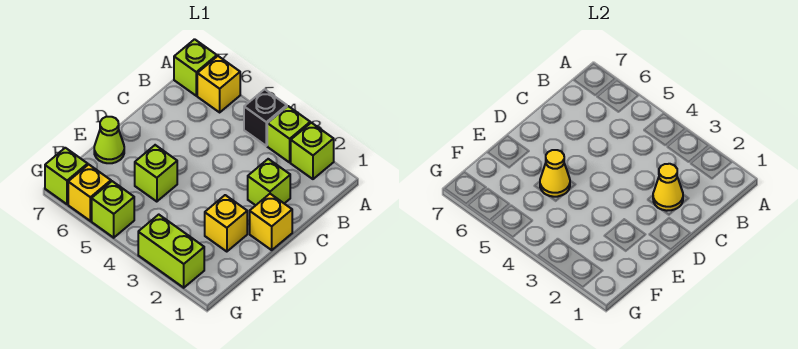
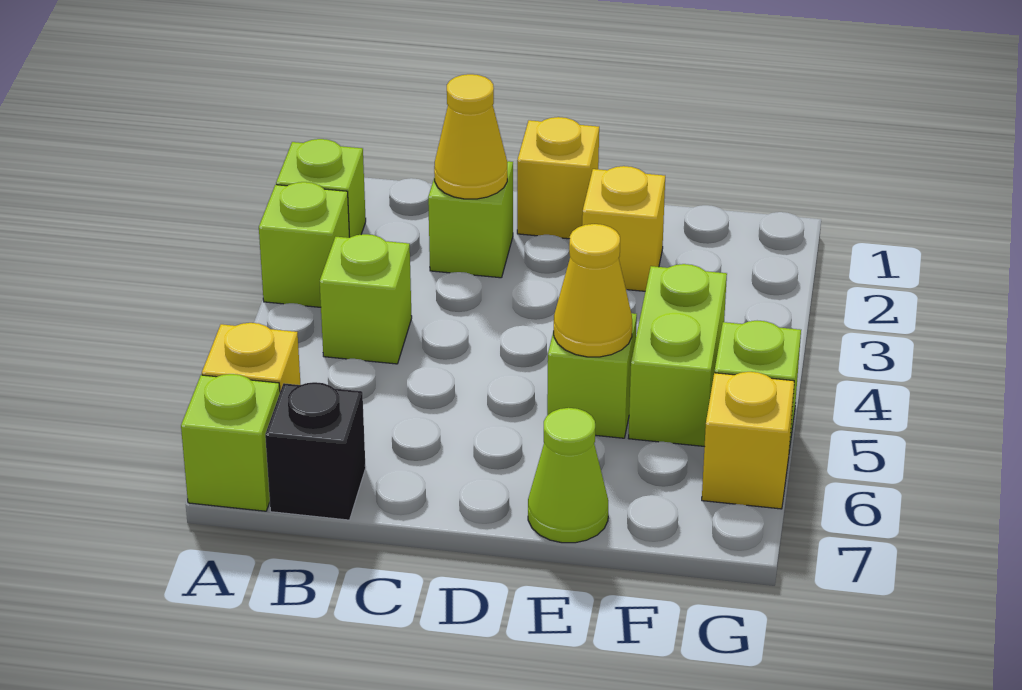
black brick A4 level 1 -> black brick B7 level 1
lime brick G2:G3 level 1 -> lime brick F4:F5 level 1
lime brick G7 level 1 -> lime brick B4 level 1

